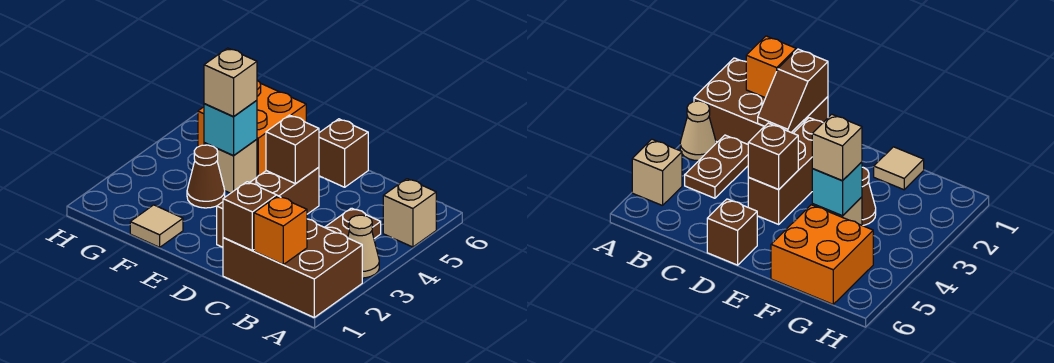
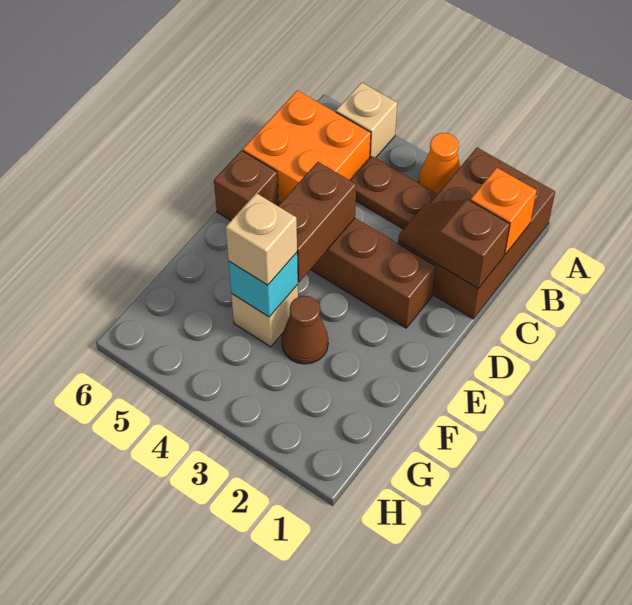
tan cone A3 level 1 -> orange cone A3 level 1
brown brick D4 level 2 -> brown brick D4:E4 level 2
tan tile F1 level 1 -> none
orange brick F5:G6 level 1 -> orange brick B5:C6 level 1

